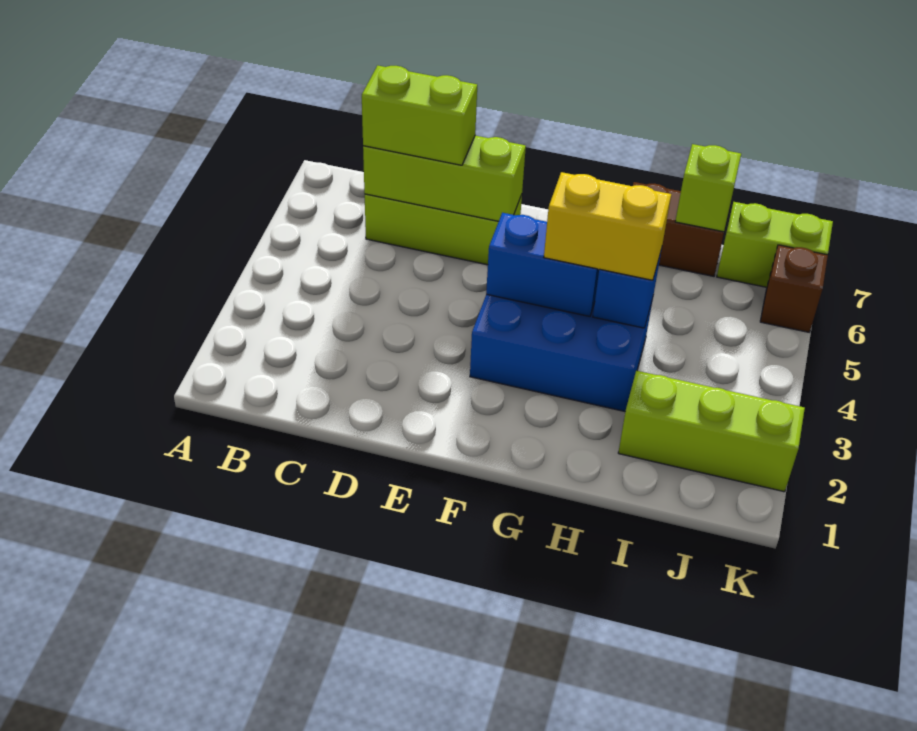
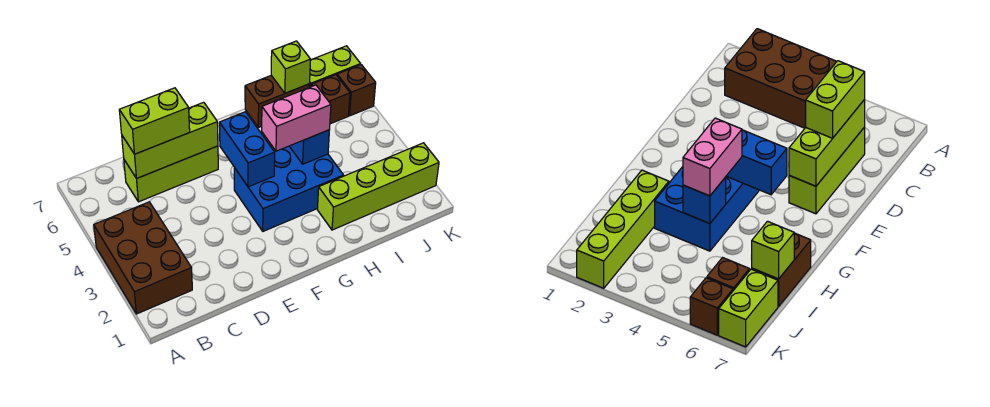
none -> brown brick A2:B4 level 1
blue brick F4:G4 level 2 -> blue brick F4:F5 level 2
yellow brick G4:H4 level 3 -> pink brick G4:H4 level 3
lime brick I2:K2 level 1 -> lime brick H2:K2 level 1
none -> brown brick J6 level 1

